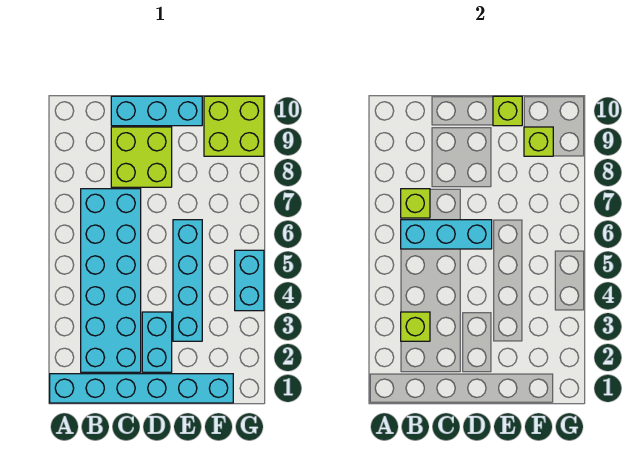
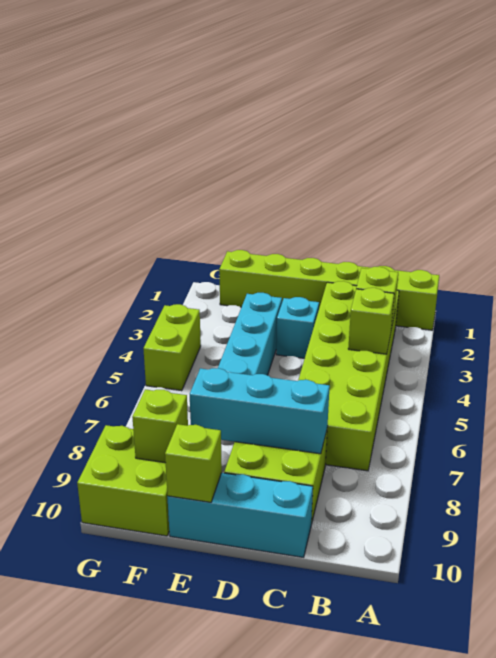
cyan brick A1:F1 level 1 -> lime brick A1:F1 level 1
cyan brick B2:C7 level 1 -> lime brick B2:C7 level 1
cyan brick B6:D6 level 2 -> cyan brick C8:E8 level 2
lime brick B7 level 2 -> lime brick B4 level 2
cyan brick D2:D3 level 1 -> cyan brick D3 level 1
cyan brick G4:G5 level 1 -> lime brick G4:G5 level 1

